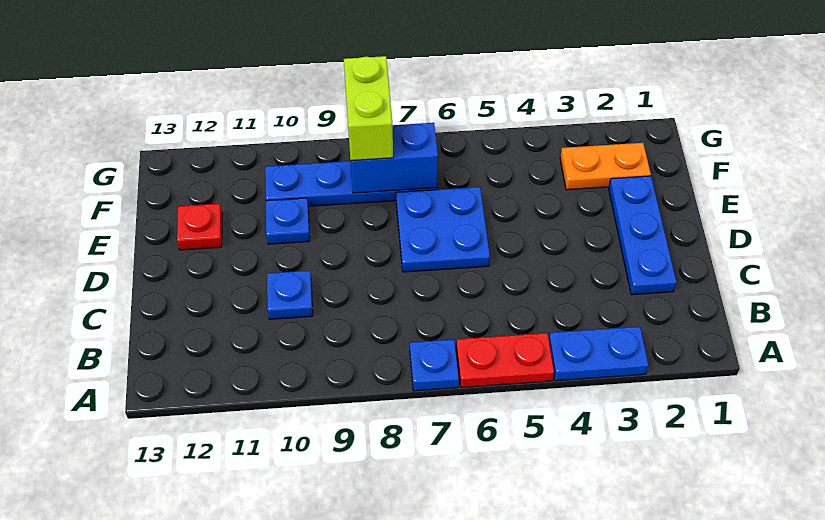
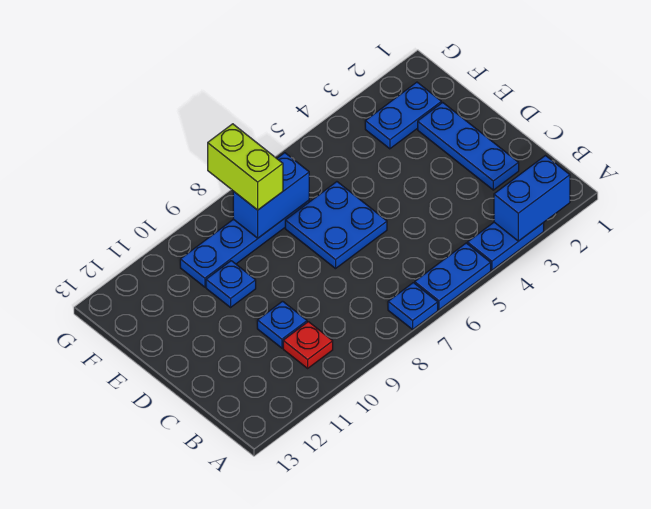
none -> blue brick A2:A3 level 2
red plate A5:A6 level 1 -> blue plate A5:A6 level 1
red plate E12 level 1 -> red plate B10 level 1
orange plate F2:F3 level 1 -> blue plate F2:F3 level 1

